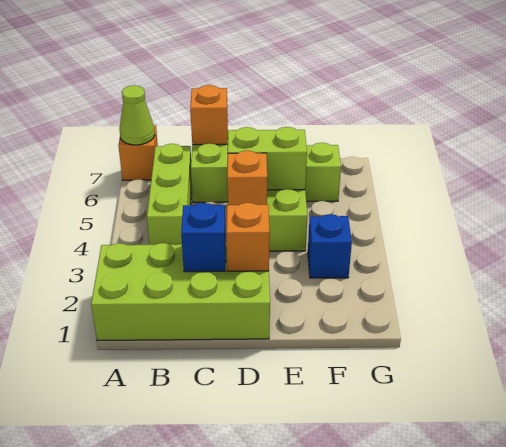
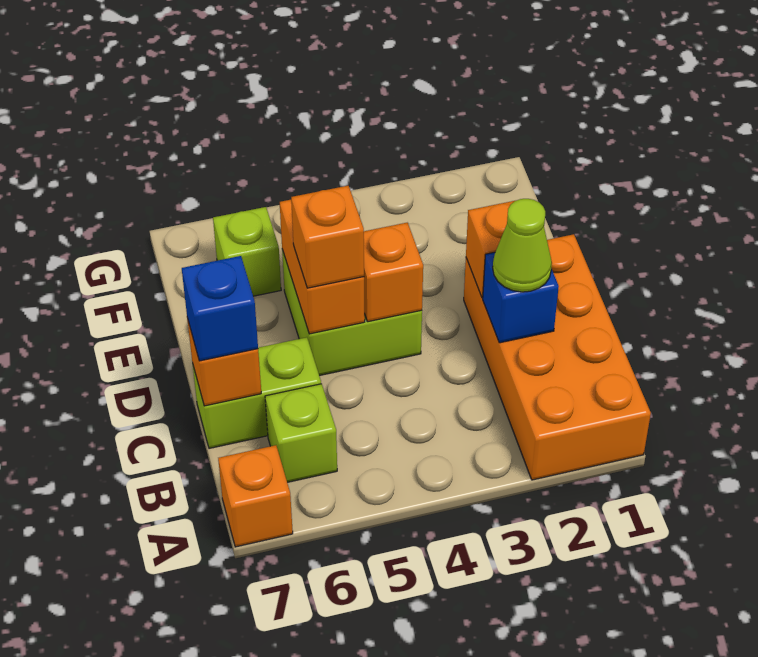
lime brick A1:D2 level 1 -> orange brick A1:D2 level 1
lime cone A7 level 2 -> lime cone C2 level 3
lime brick B4:B6 level 1 -> lime brick B6 level 1
lime brick D5:E5 level 2 -> orange brick D5:E5 level 2
none -> orange brick D5 level 3
blue brick F3 level 1 -> blue brick C7 level 3

